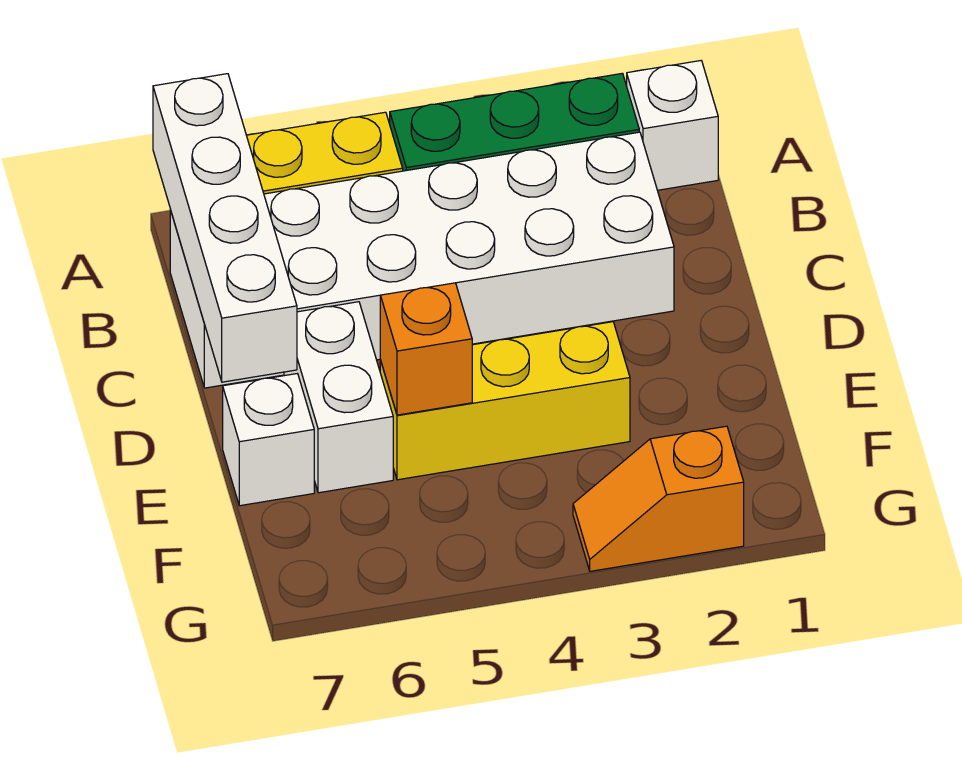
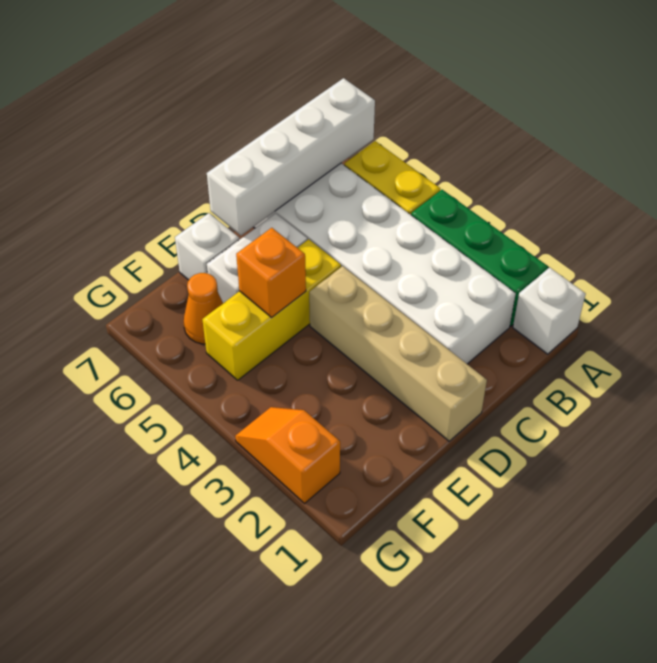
none -> tan brick D1:D4 level 1
yellow brick E3:E5 level 1 -> yellow brick D5:F5 level 1
none -> orange cone F6 level 1

